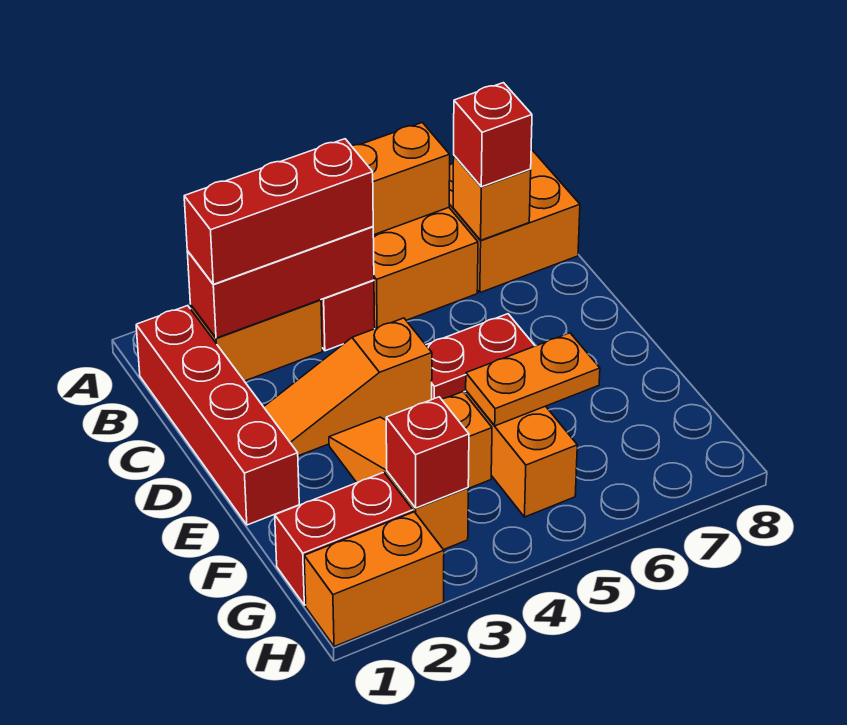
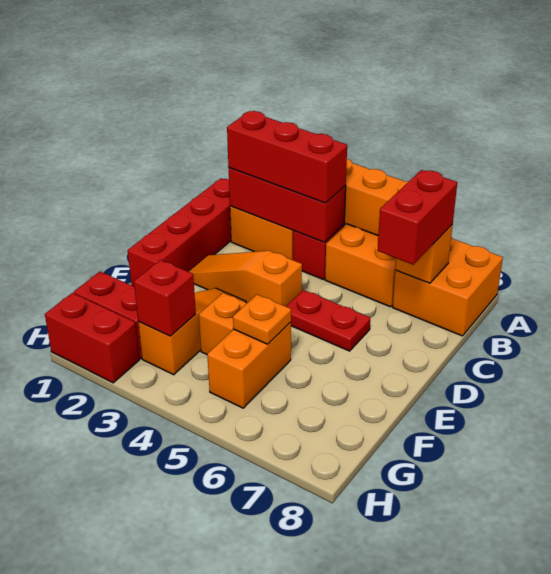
red brick B7 level 3 -> red brick B7:C7 level 3
orange plate F5:F6 level 2 -> orange plate F5 level 2
orange brick H1:H2 level 1 -> red brick H1:H2 level 1

